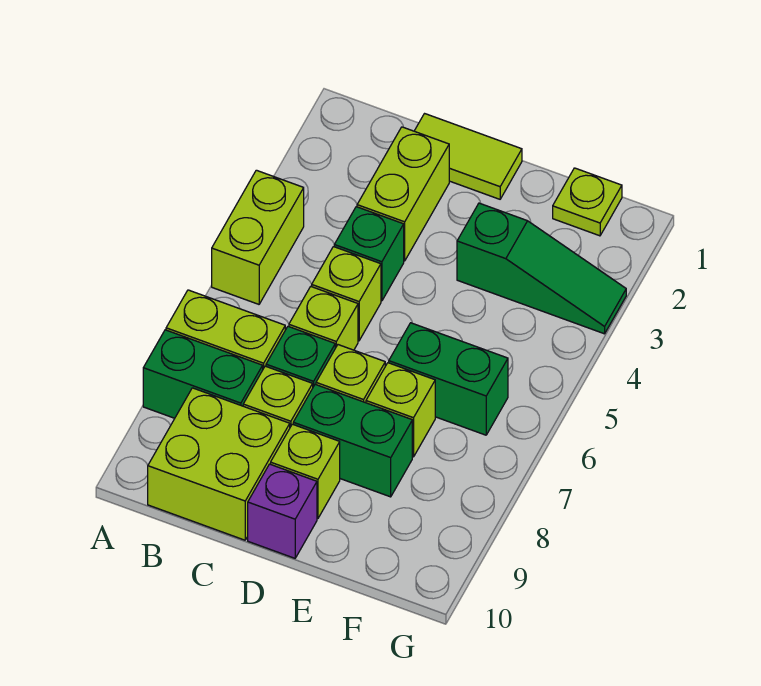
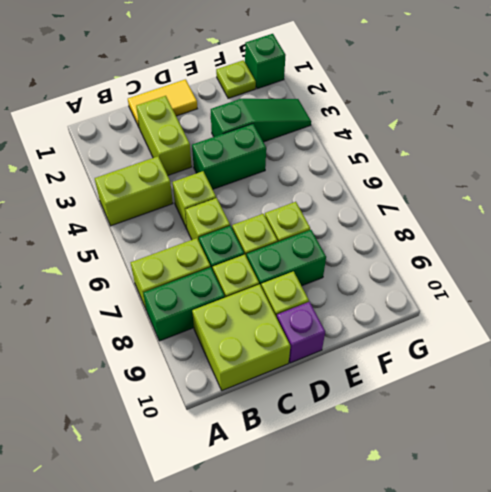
lime brick A4:A5 level 1 -> lime brick A4:B4 level 1
lime tile C1:D1 level 1 -> yellow tile C1:D1 level 1
green brick C4 level 1 -> green brick G1 level 1
green brick E6:F6 level 1 -> green brick D4:E4 level 1

